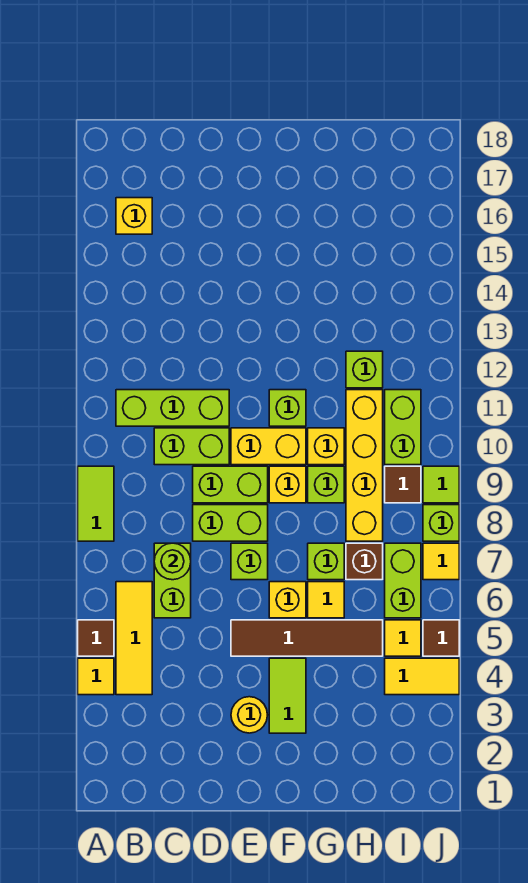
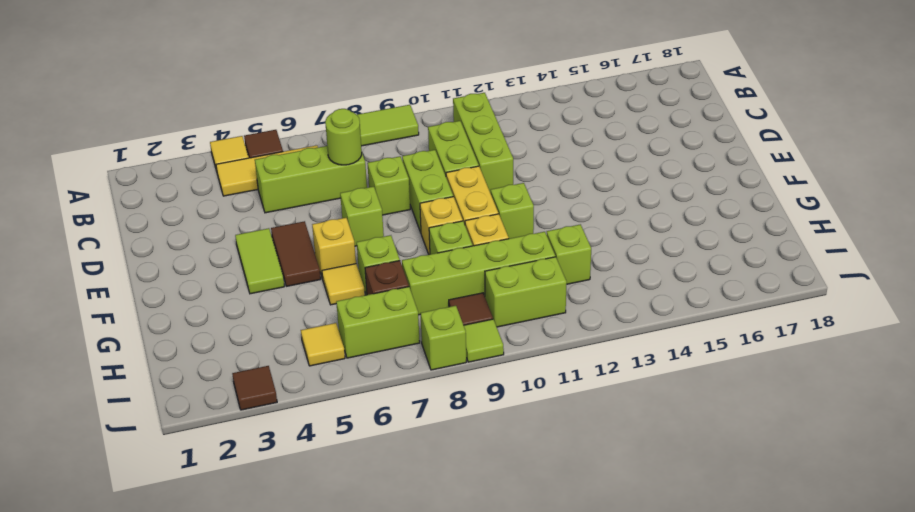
yellow brick B16 level 1 -> none
lime brick C6:C7 level 1 -> lime brick C5:C7 level 1
lime brick D8:E8 level 1 -> lime brick D8 level 1
yellow round brick E3 level 1 -> none
brown tile E5:H5 level 1 -> brown tile E5:F5 level 1
lime tile F3:F4 level 1 -> lime tile E4:F4 level 1
yellow brick H8:H11 level 1 -> lime brick H8:H11 level 1
yellow tile I4:J4 level 1 -> none
brown tile J5 level 1 -> brown tile J3 level 1
yellow tile J7 level 1 -> none

